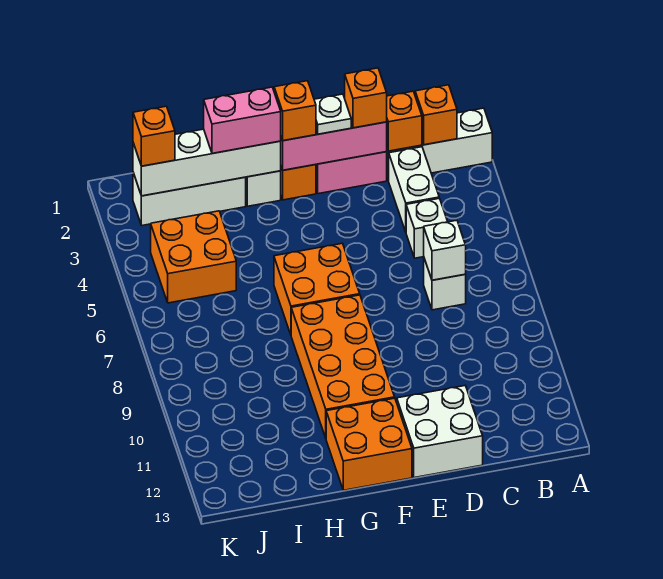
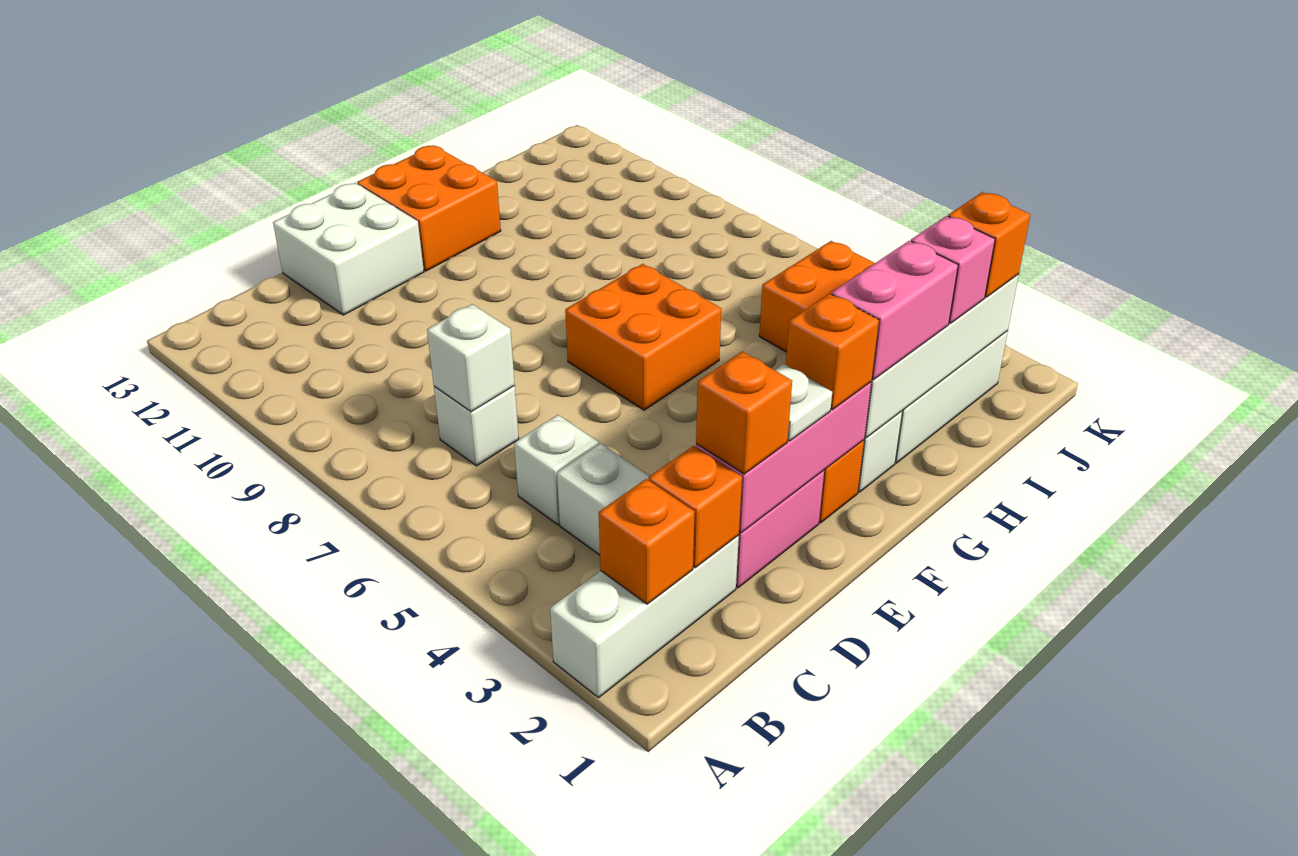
orange brick F8:G11 level 1 -> none
none -> pink brick I2 level 3

